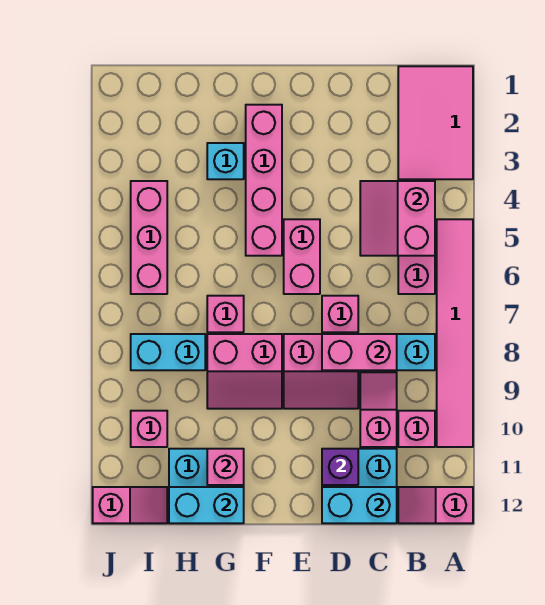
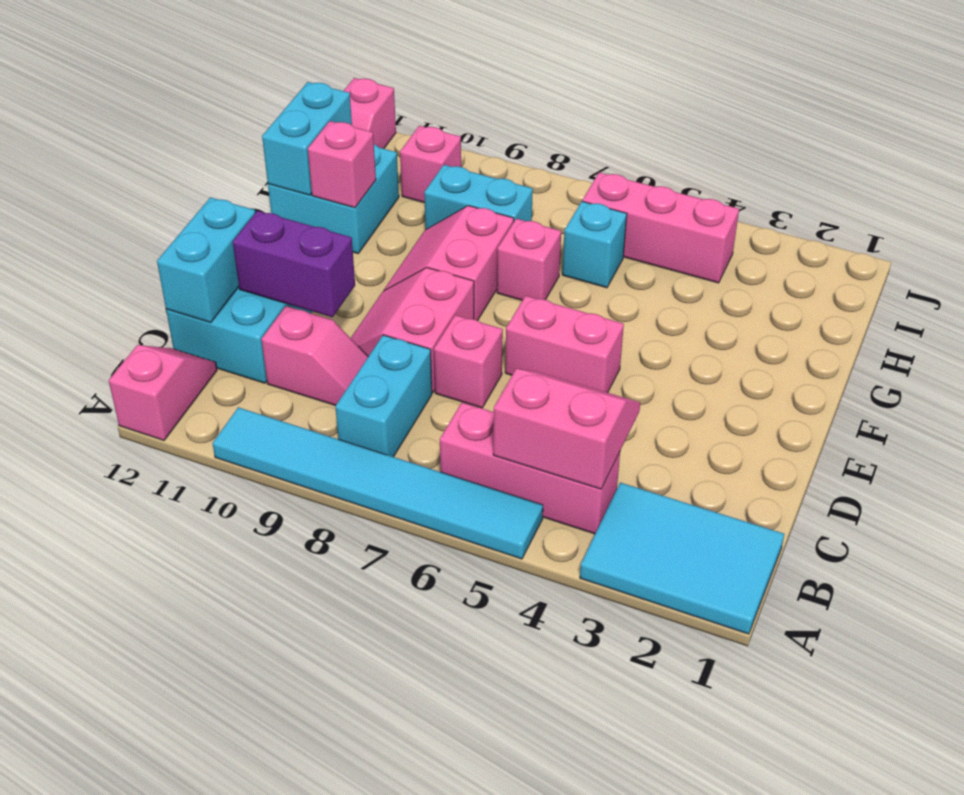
pink tile A1:B3 level 1 -> cyan tile A1:B3 level 1
pink tile A5:A10 level 1 -> cyan tile A5:A10 level 1
pink brick B10 level 1 -> none
pink brick C8:D8 level 2 -> none
purple brick D11 level 2 -> purple brick D10:D11 level 2
pink brick F2:F5 level 1 -> none
cyan brick G3 level 1 -> cyan brick H6 level 1
cyan brick H8:I8 level 1 -> cyan brick H8:H9 level 1

